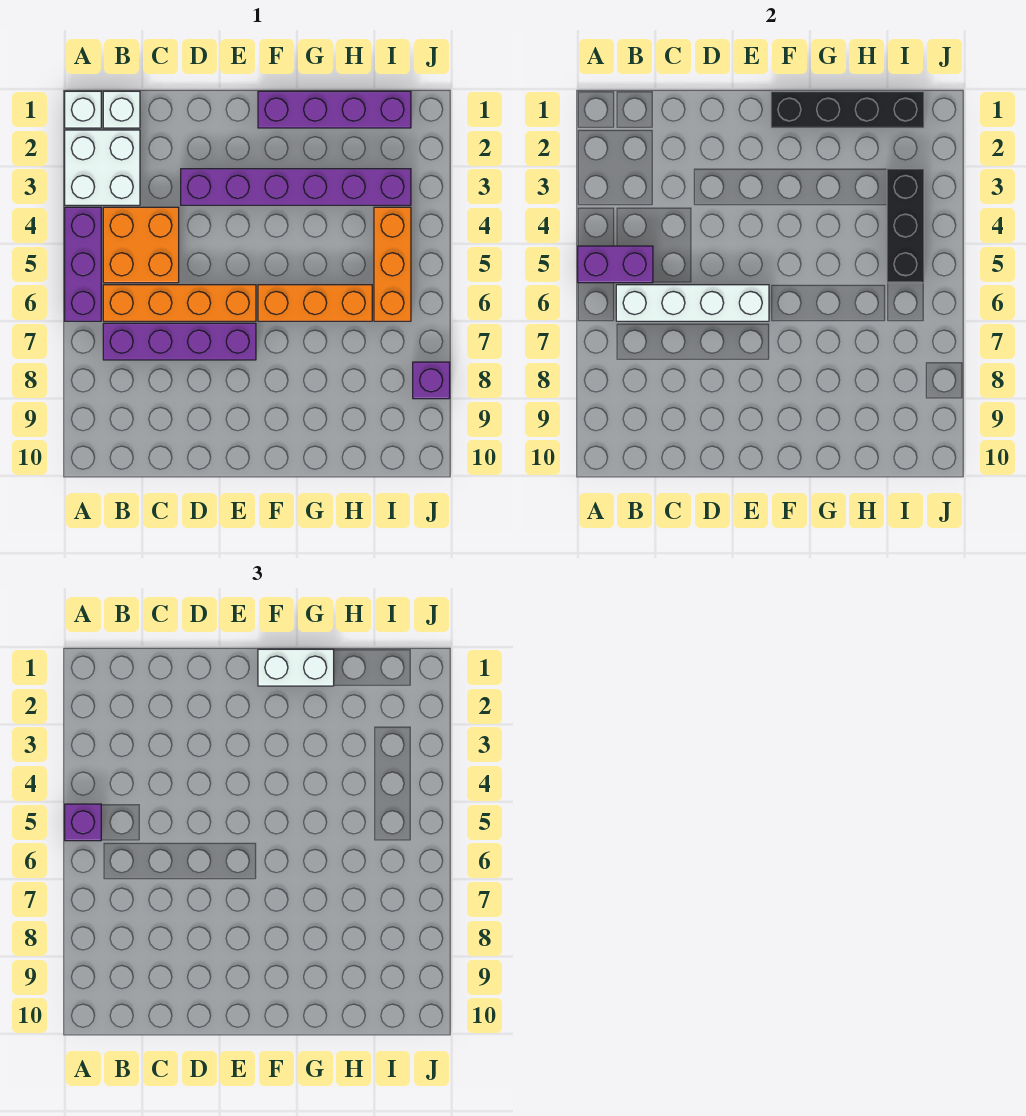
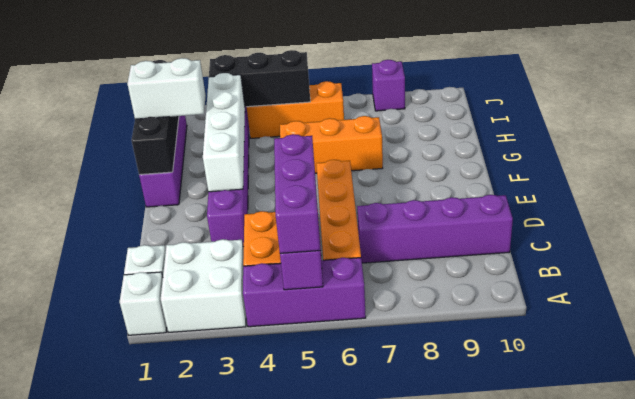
purple brick A5 level 3 -> purple brick A5:C5 level 3
white brick B6:E6 level 2 -> white brick E3:H3 level 2
purple brick B7:E7 level 1 -> purple brick C7:C10 level 1
white brick F1:G1 level 3 -> white brick G1:G2 level 3
orange brick F6:H6 level 1 -> orange brick G5:G7 level 1

